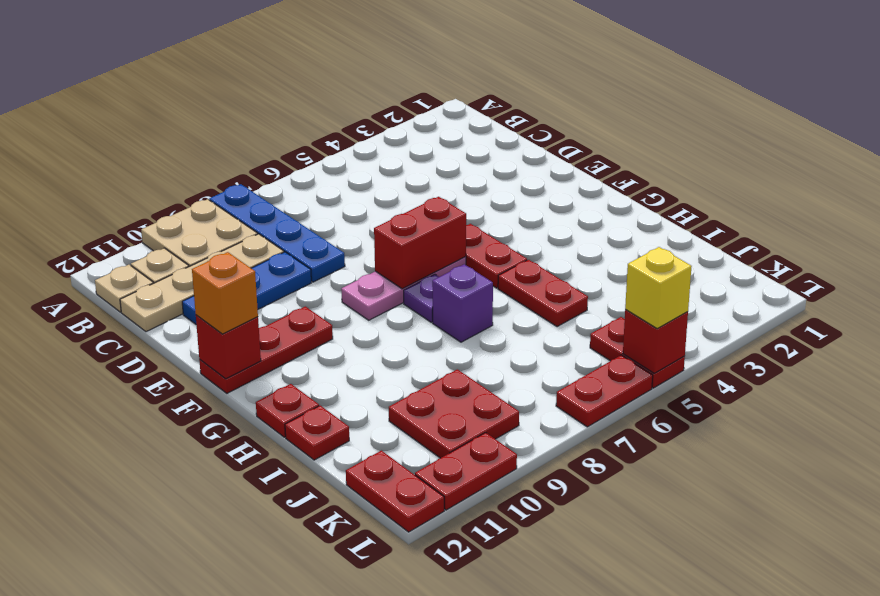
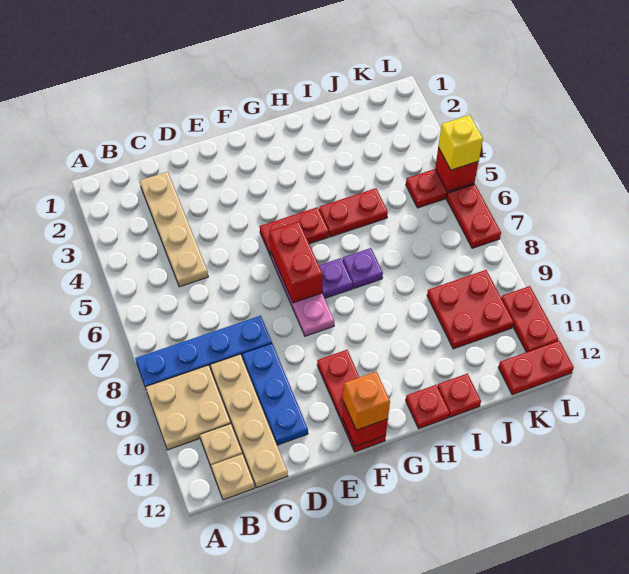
none -> tan plate C2:C5 level 1
purple brick H7 level 1 -> purple plate H7 level 1

